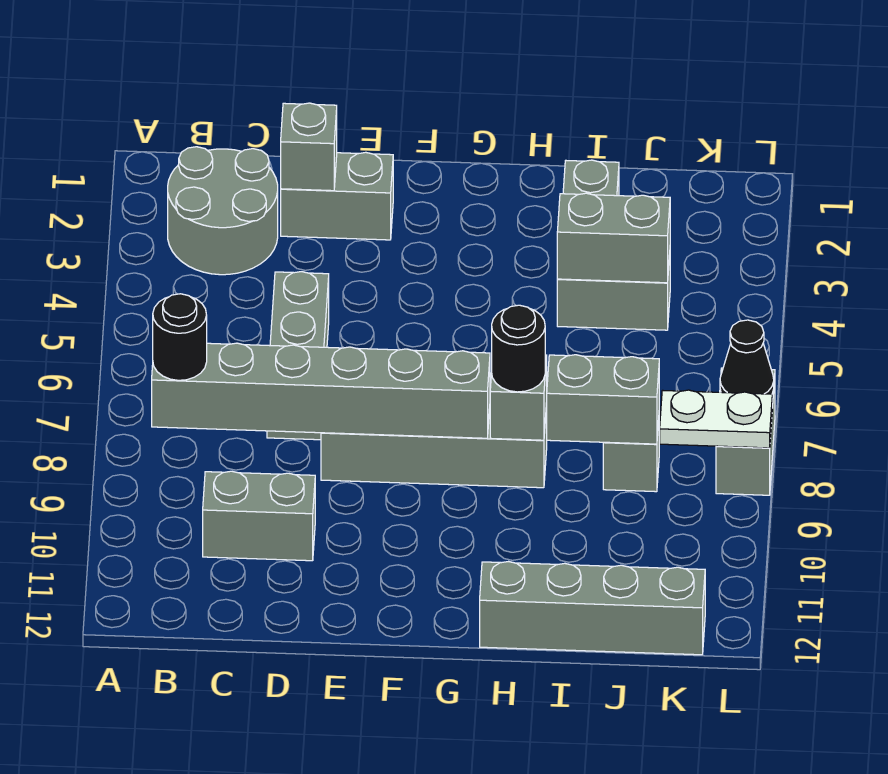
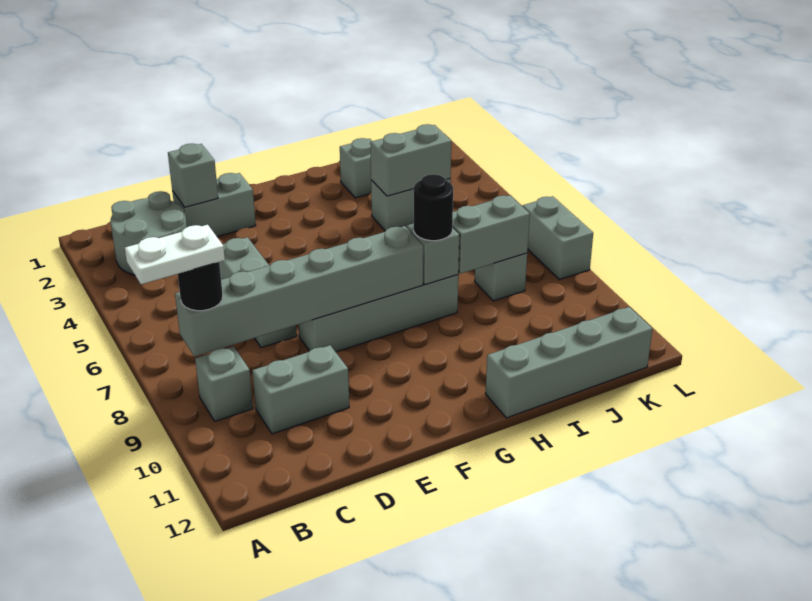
none -> grey brick B9 level 1
white plate K8:L8 level 2 -> white plate A8:B8 level 4
black cone L7 level 2 -> none

